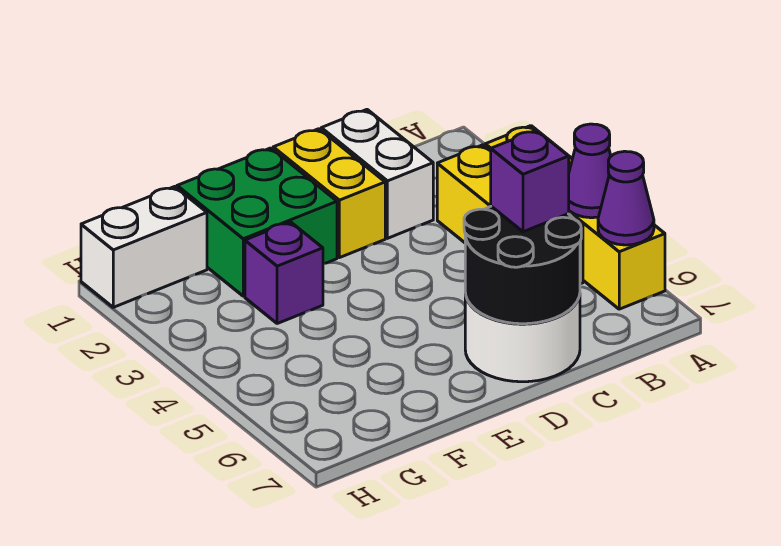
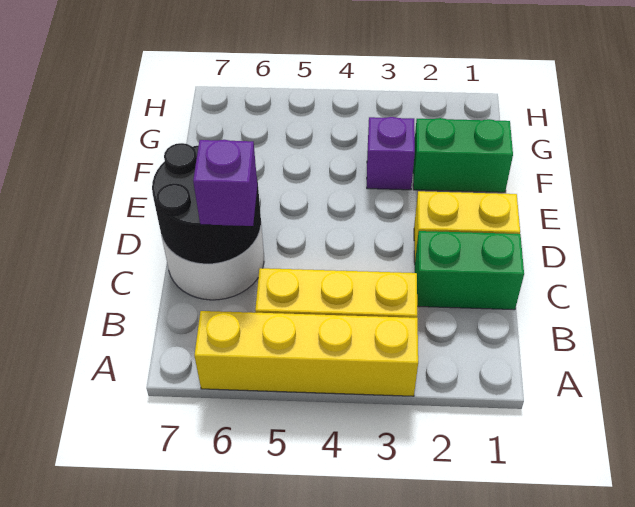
purple cone A5 level 2 -> none
purple cone A6 level 2 -> none
white brick C1:C2 level 1 -> green brick C1:C2 level 1
green brick E1:F2 level 1 -> green brick F1:F2 level 1
white brick G1:H1 level 1 -> none

